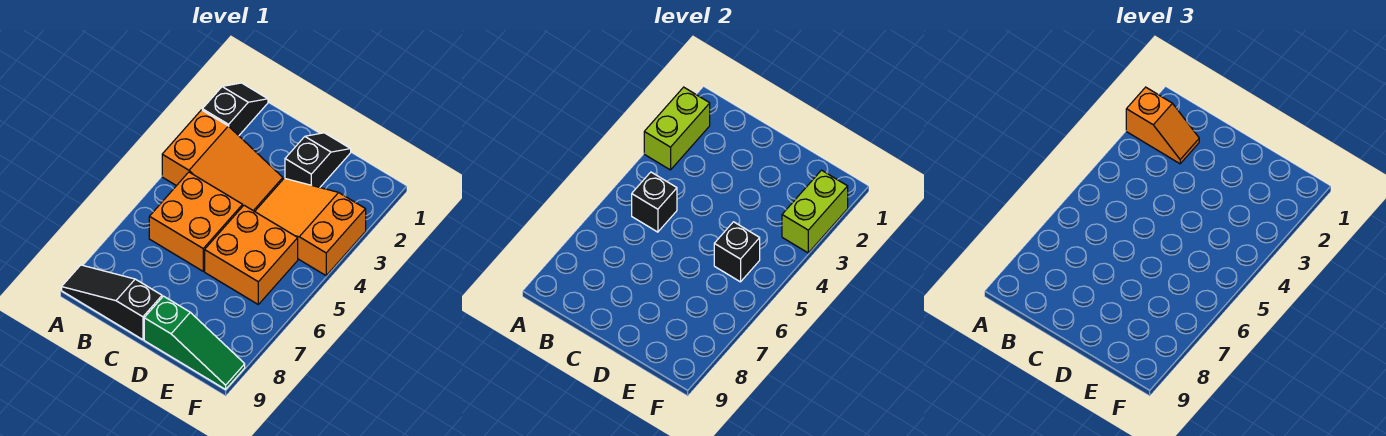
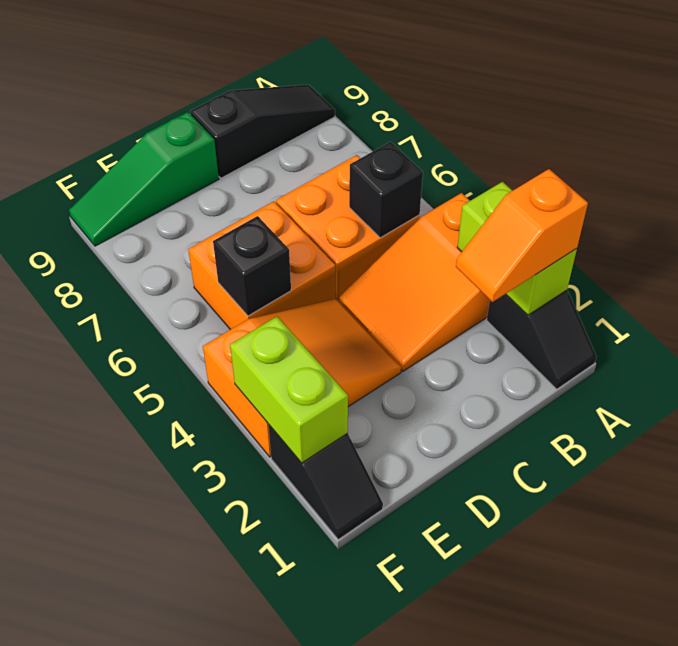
black slope D1:D2 level 1 top 2 -> black slope F1:F2 level 1 top 2

